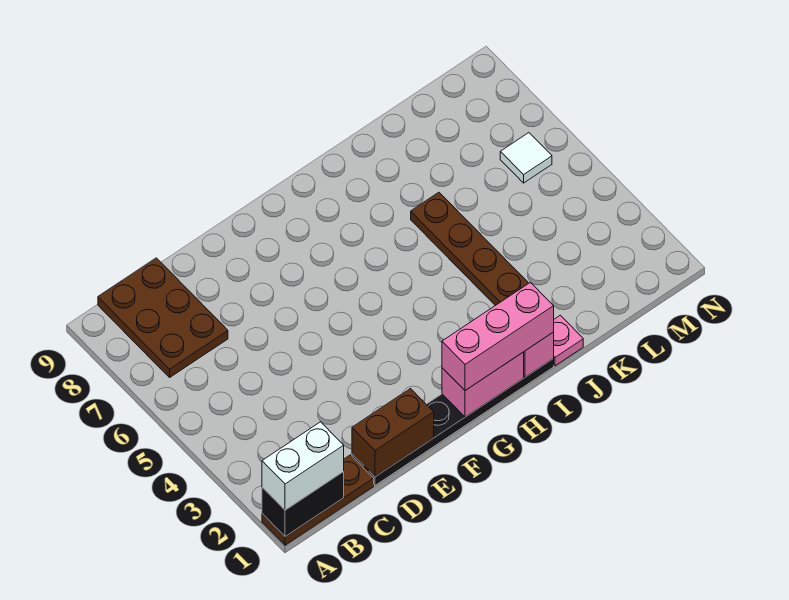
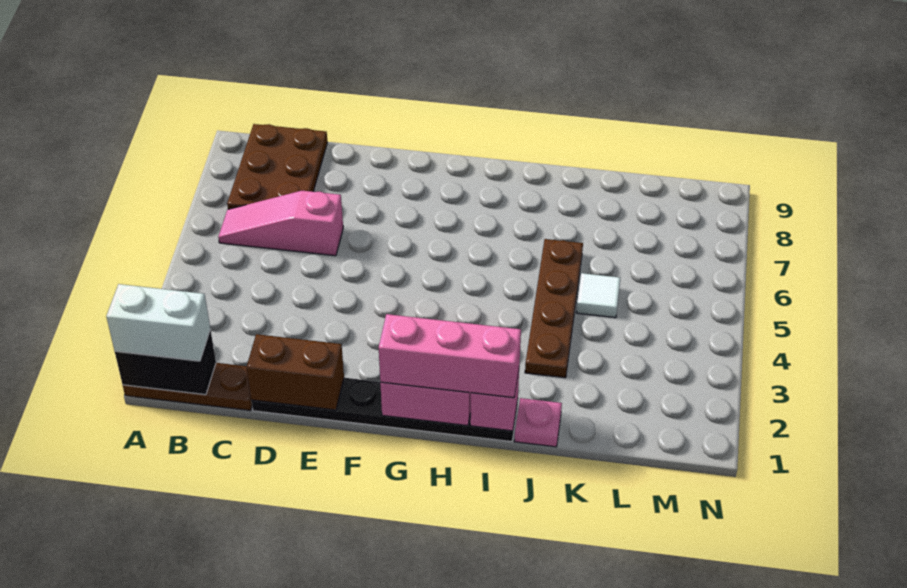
none -> pink slope B6:D6 level 1 top D
white tile M6 level 1 -> white tile K5 level 1

